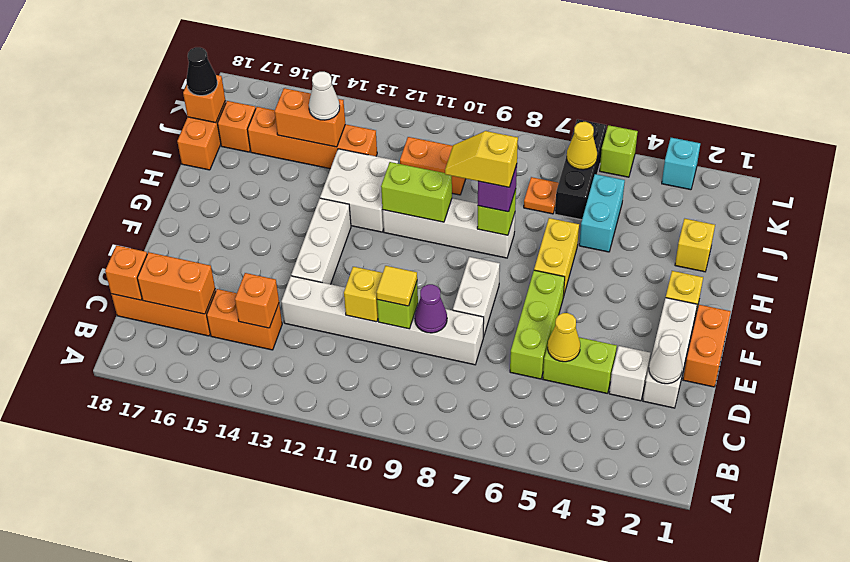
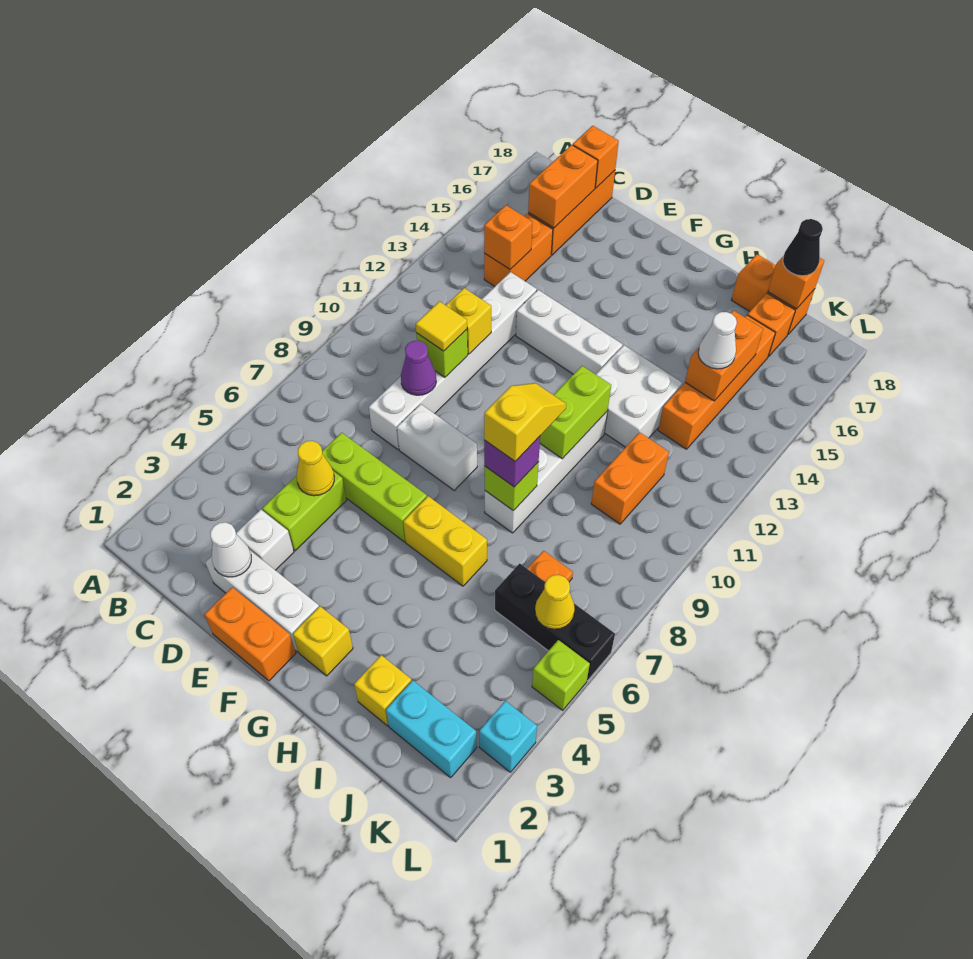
cyan brick I5:J5 level 1 -> cyan brick J2:K2 level 1

